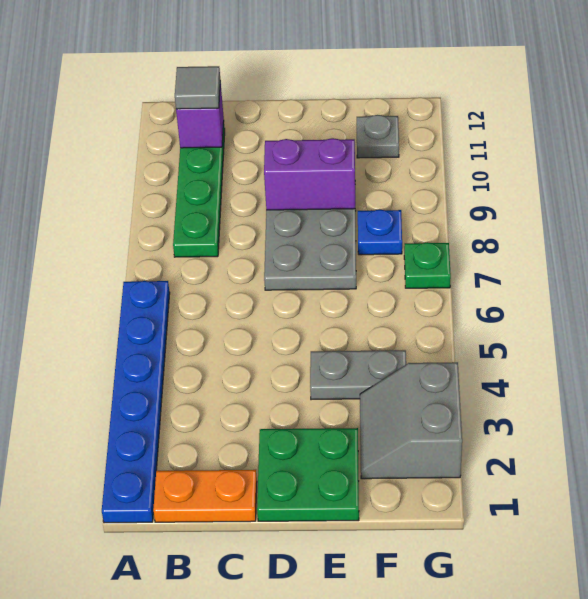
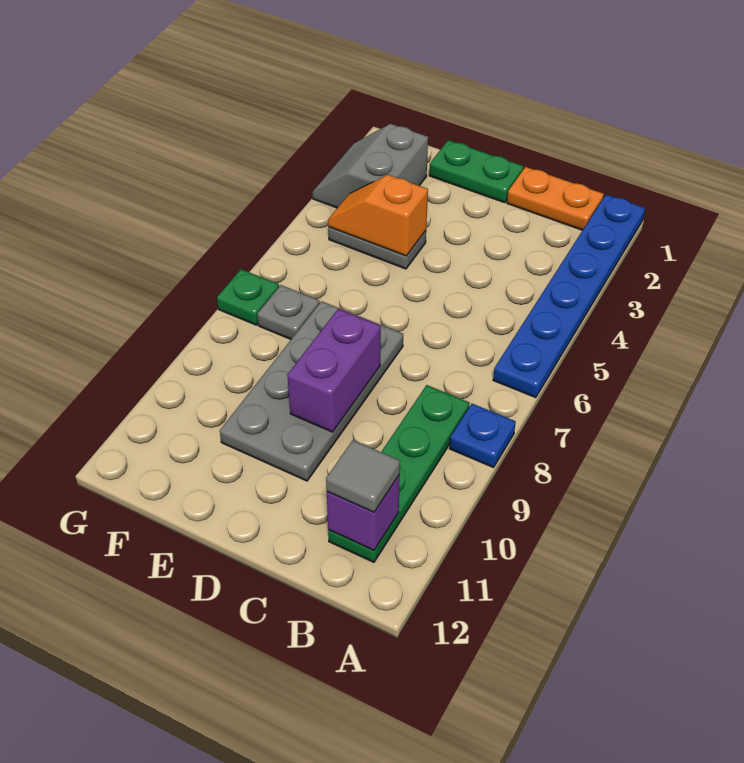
green plate D1:E2 level 1 -> green plate D1:E1 level 1
purple brick D9:E9 level 2 -> purple brick D8:D9 level 2
none -> orange slope E4:F4 level 2 top E
grey slope F2:G3 level 1 top G -> grey slope F2:G3 level 1 top F
blue plate F8 level 1 -> blue plate A8 level 1
grey plate F11 level 1 -> grey plate F7 level 1

